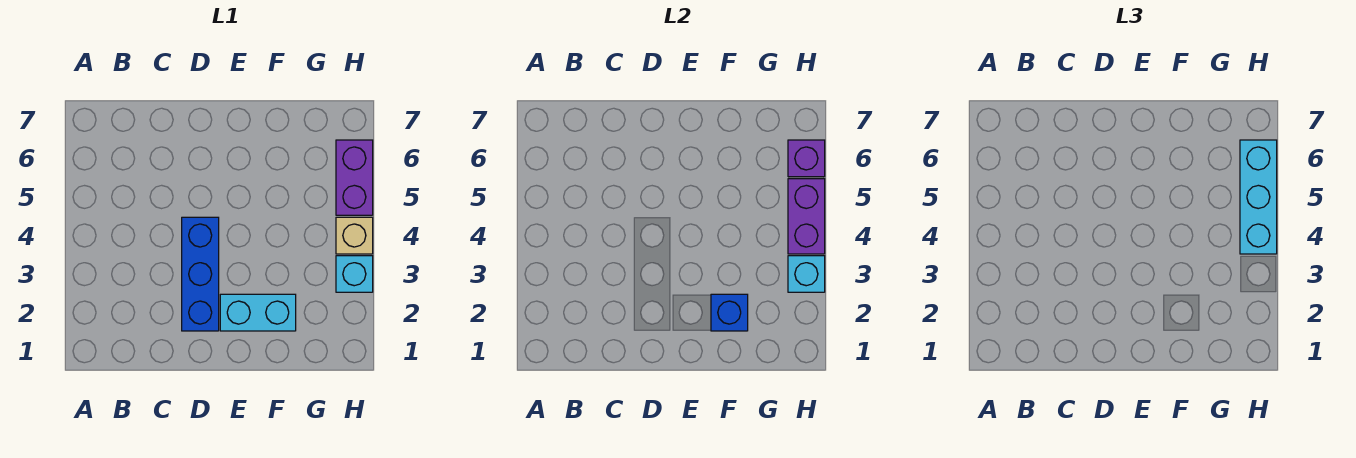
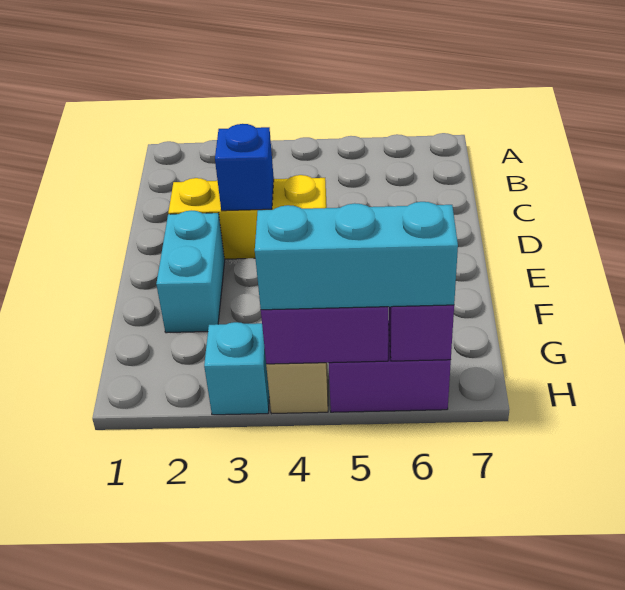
blue brick D2:D4 level 1 -> yellow brick D2:D4 level 1
blue brick F2 level 2 -> blue brick D3 level 2
cyan brick H3 level 2 -> none

